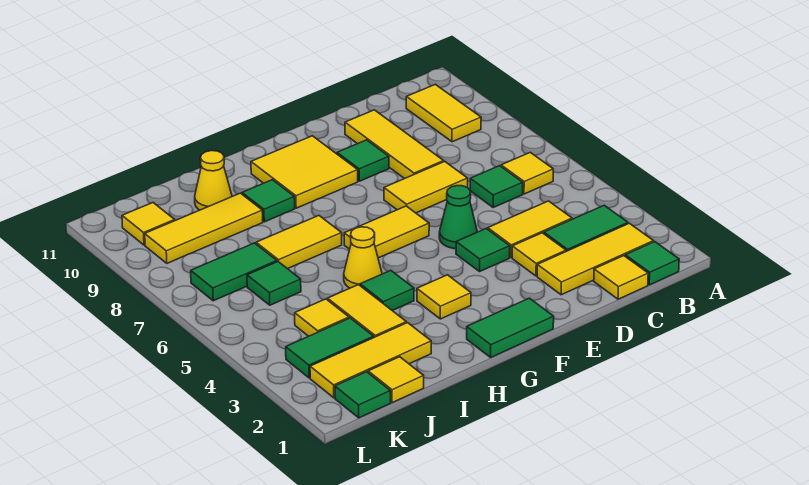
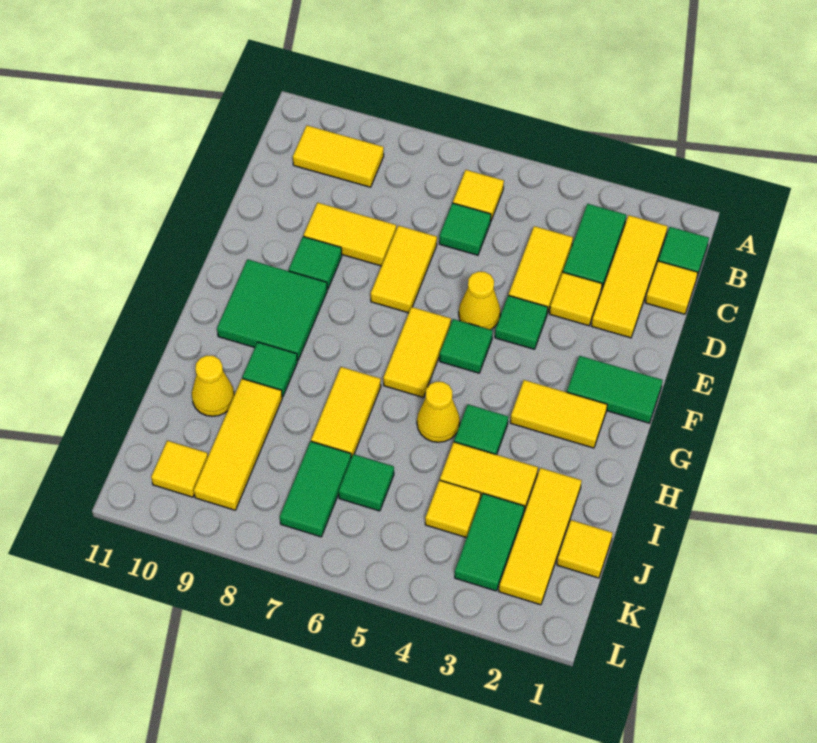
yellow tile D8:D10 level 1 -> yellow tile D8:D9 level 1
green cone E5 level 1 -> yellow cone E5 level 1
green tile F1:G1 level 1 -> green tile F1:F2 level 1
yellow tile F9:G10 level 1 -> green tile F9:G10 level 1
yellow tile G3 level 1 -> yellow tile G2:G3 level 1
green tile K1 level 1 -> green tile F5 level 1

